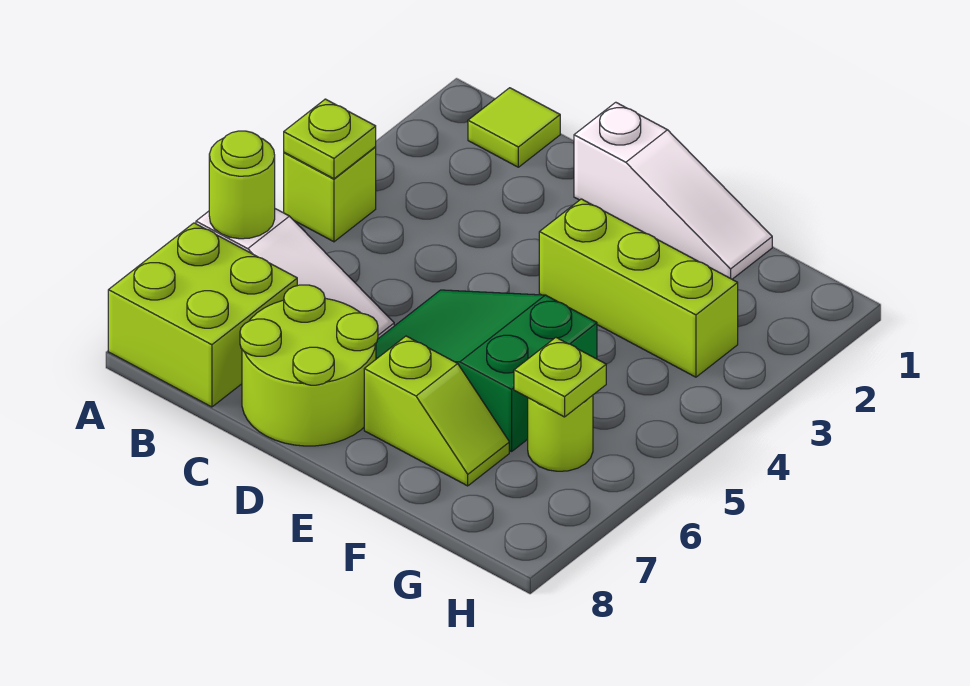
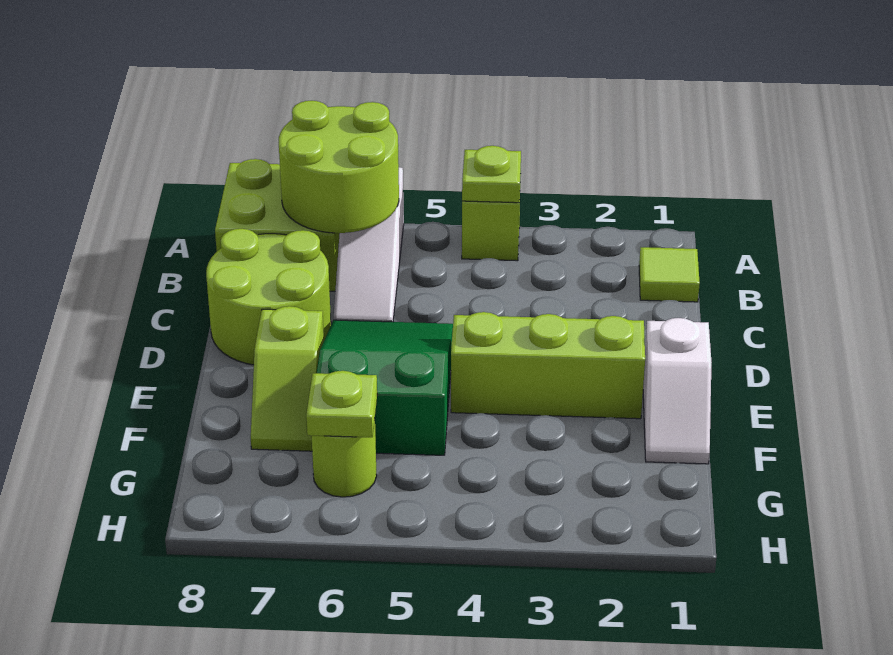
lime round brick A6 level 2 -> lime round brick A6:B7 level 2
white slope D1:F1 level 1 top D -> white slope E1:F1 level 1 top E
lime brick E3:G3 level 1 -> lime brick E2:E4 level 1

